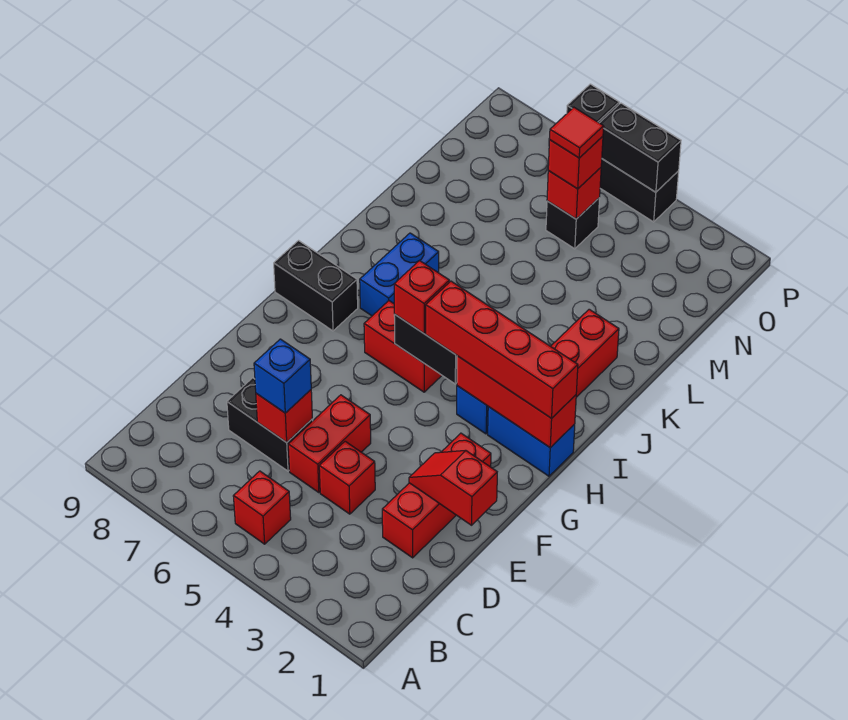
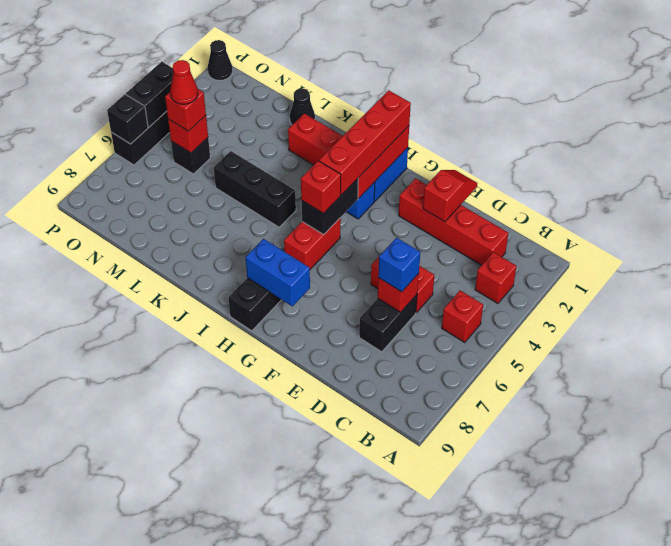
red brick D2:F2 level 1 -> red brick C2:F2 level 1
red brick D4 level 1 -> red brick B3 level 1
red slope E1:E2 level 2 top 1 -> red slope E1:E2 level 2 top 2
blue brick I7:J7 level 1 -> blue brick G8:H8 level 2
none -> black brick J5:L5 level 1
none -> black cone L1 level 1
red tile N5 level 4 -> red cone N5 level 4
none -> black cone P1 level 1

